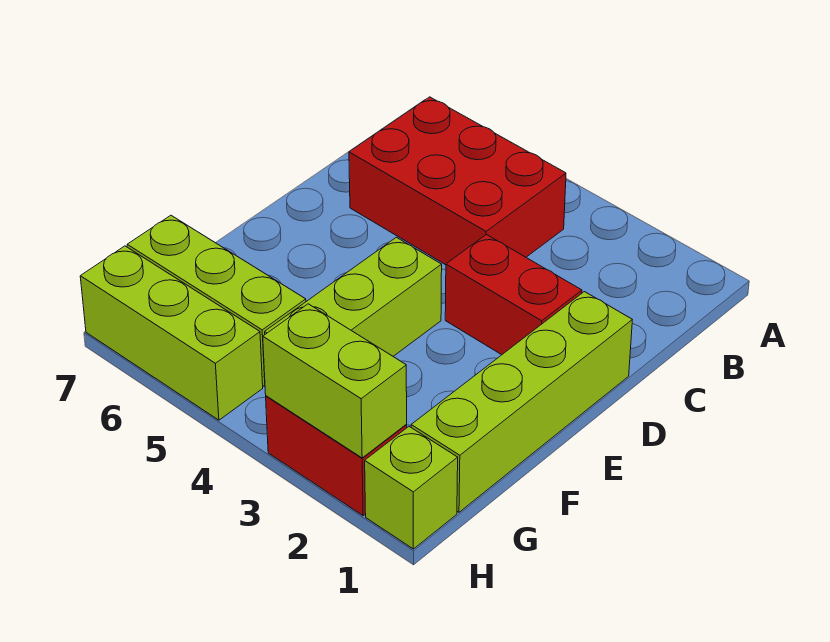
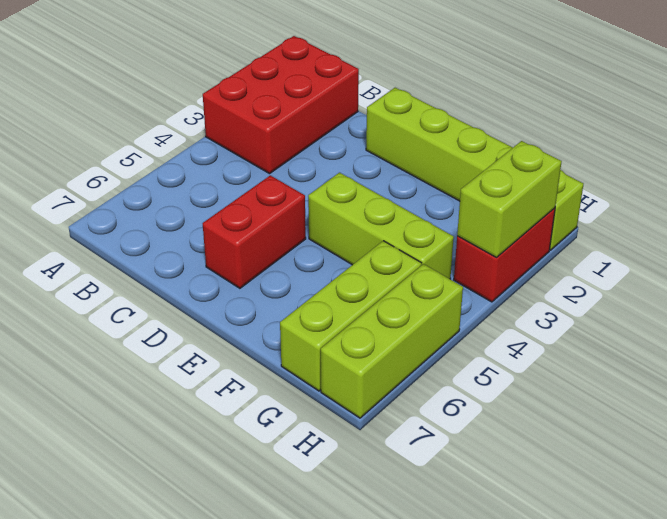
red brick B4:C6 level 1 -> red brick A1:B3 level 1
red brick D2:D3 level 1 -> red brick D5:D6 level 1

